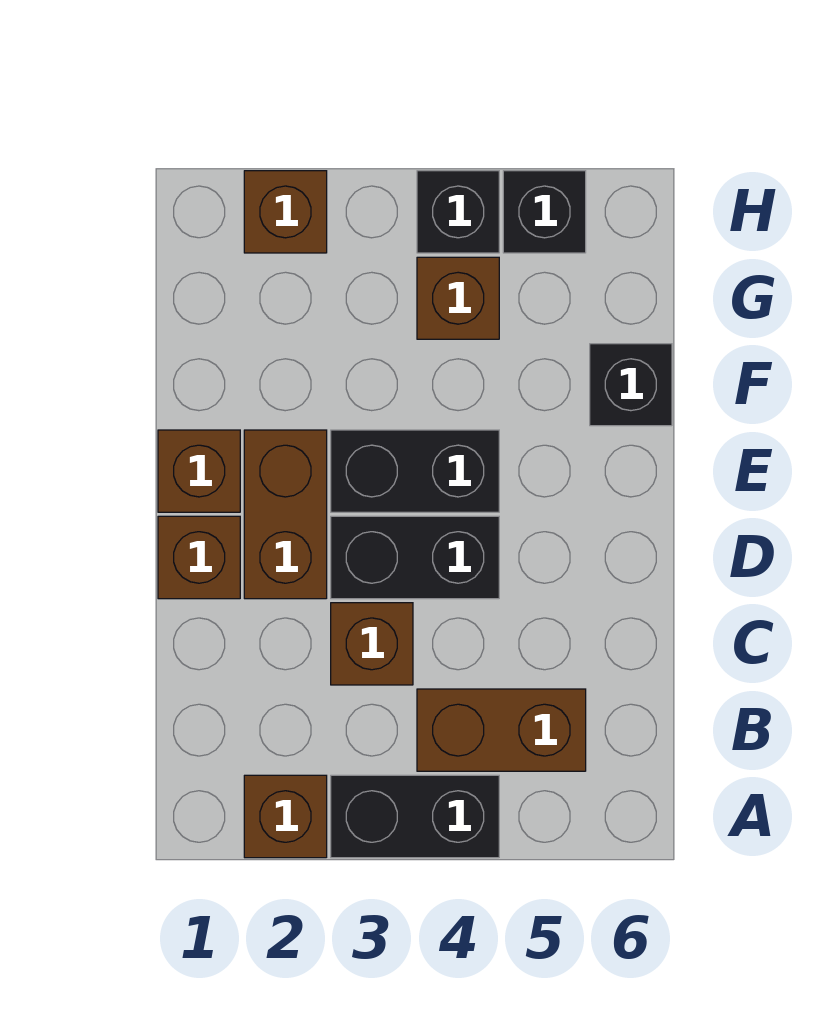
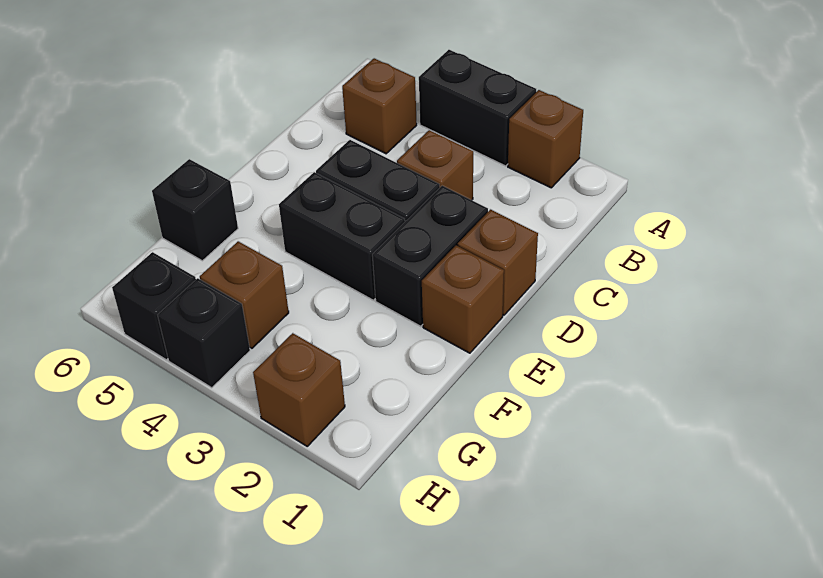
brown brick B4:B5 level 1 -> brown brick B5 level 1
brown brick D2:E2 level 1 -> black brick D2:E2 level 1

